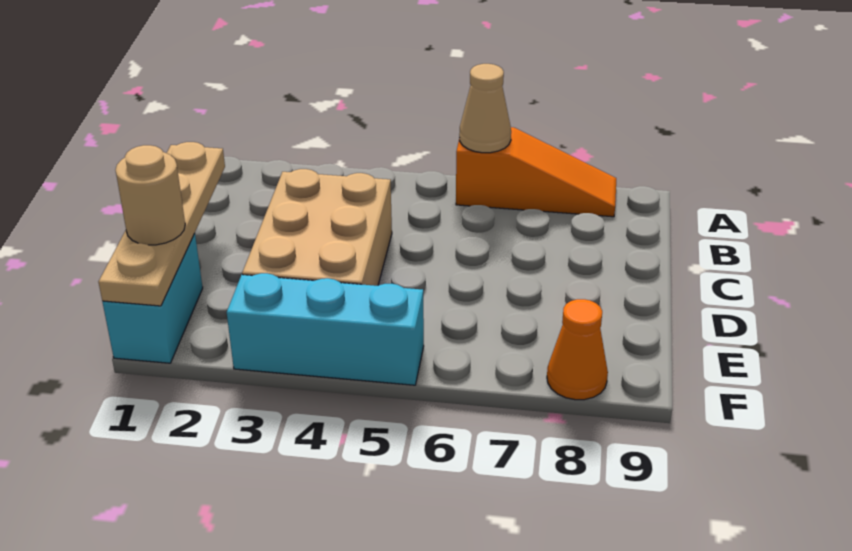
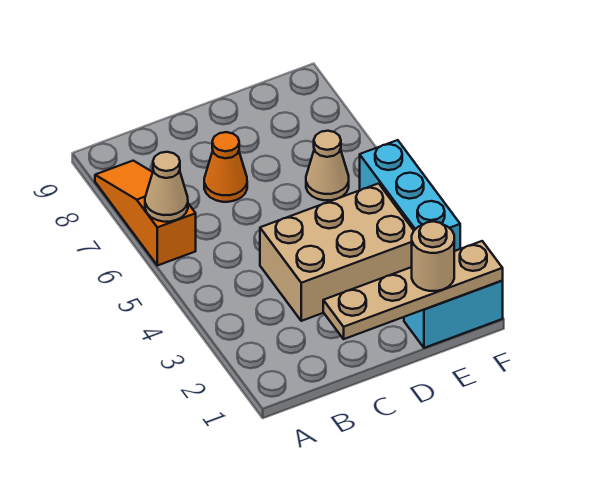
none -> tan cone E6 level 1
orange cone F8 level 1 -> orange cone C7 level 1

